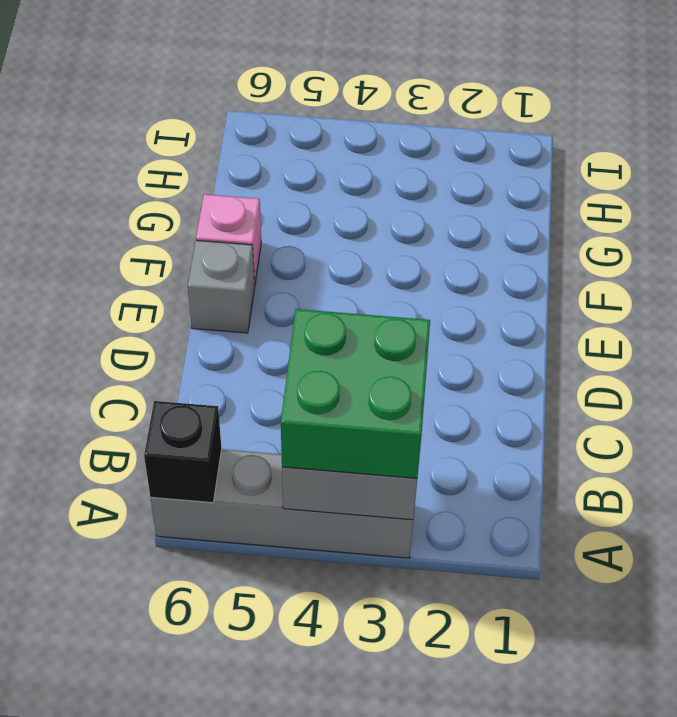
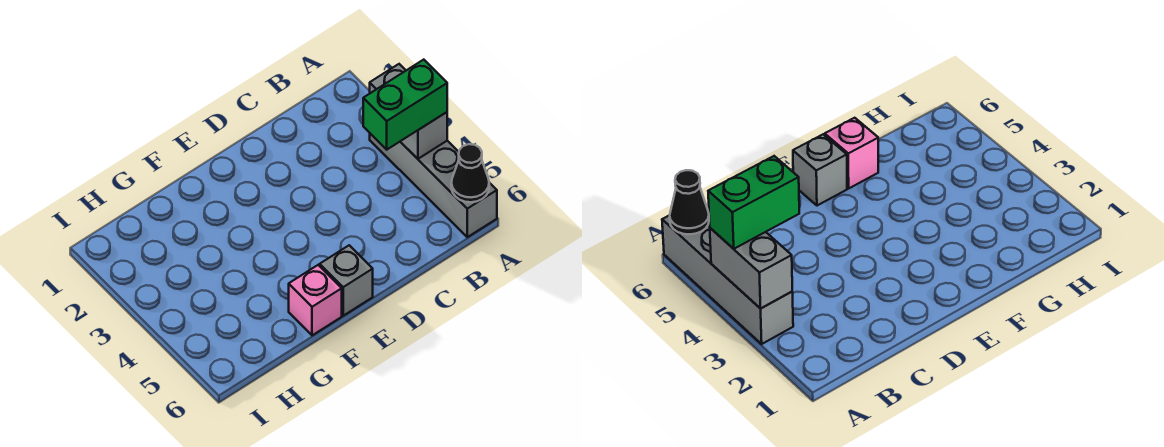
green brick A3:B4 level 3 -> green brick A4:B4 level 3
black brick A6 level 2 -> black cone A6 level 2

